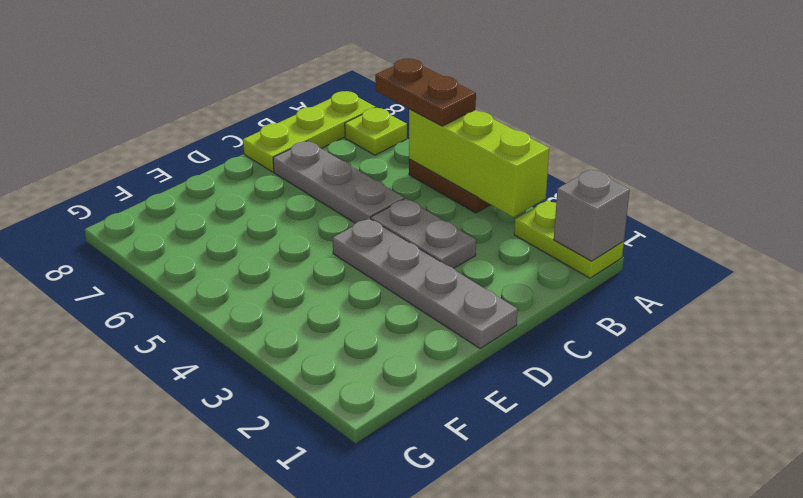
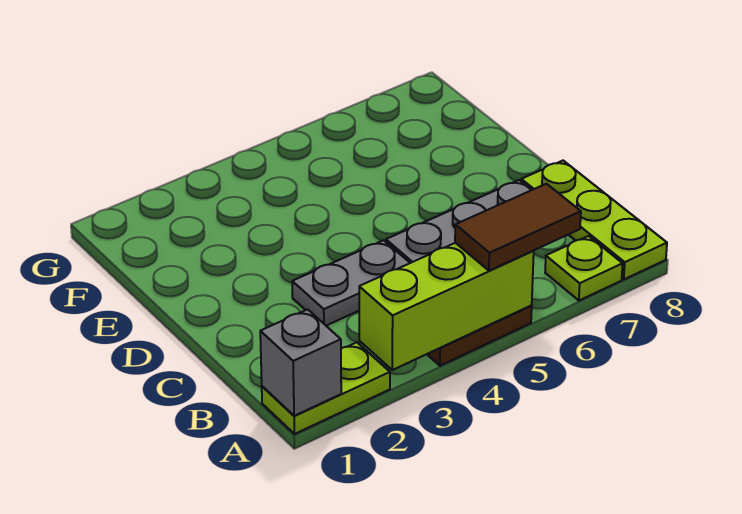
brown plate A5:A6 level 3 -> brown tile A5:A6 level 3
grey plate D1:D4 level 1 -> none

